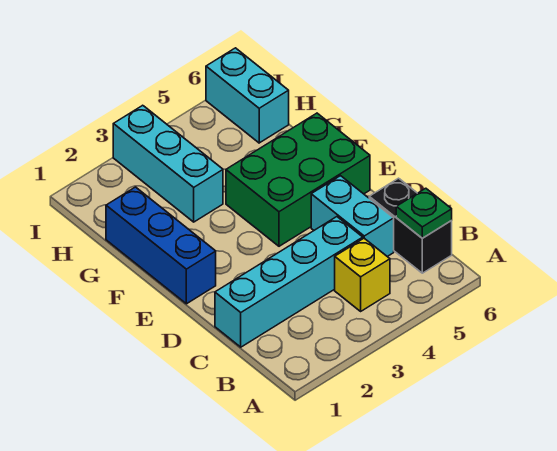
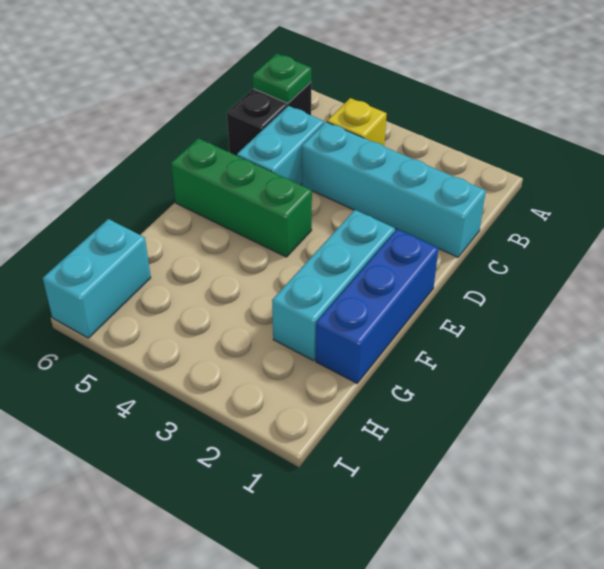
green brick E4:F6 level 1 -> green brick E4:E6 level 1
cyan brick G3:I3 level 1 -> cyan brick E2:G2 level 1

